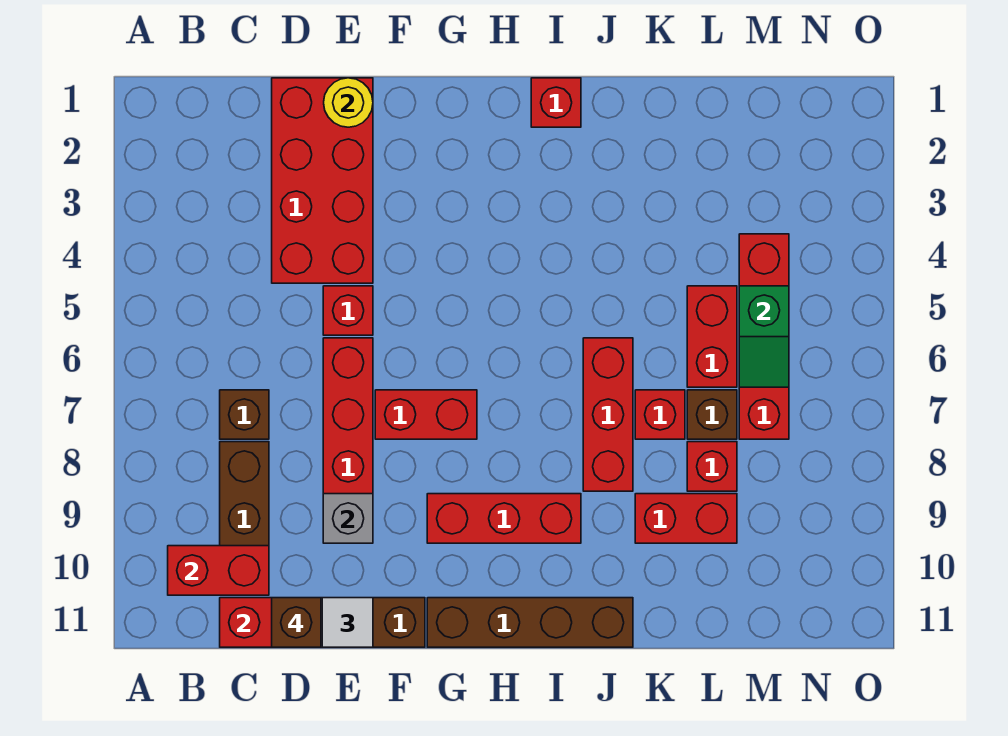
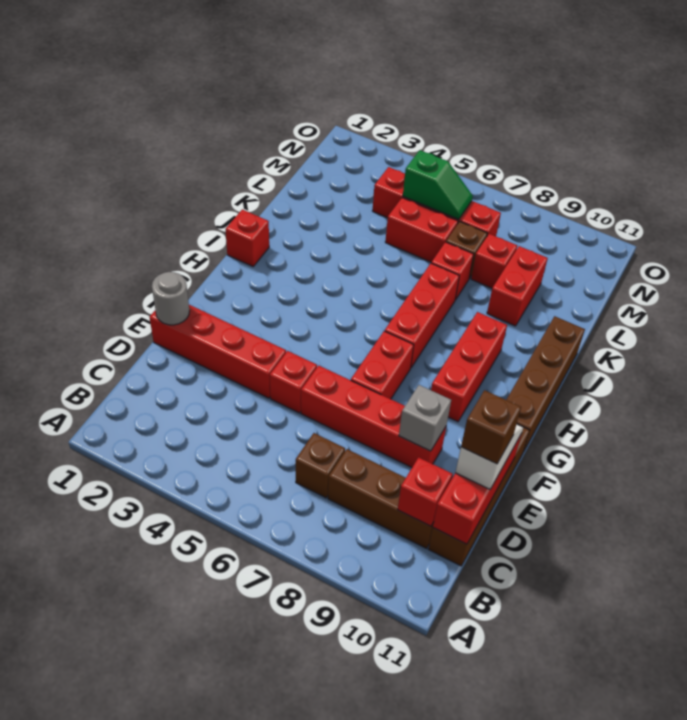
red brick B10:C10 level 2 -> red brick C10 level 2
red brick D1:E4 level 1 -> red brick E1:E4 level 1
yellow round brick E1 level 2 -> grey round brick E1 level 2
red brick J6:J8 level 1 -> red brick H7:J7 level 1

